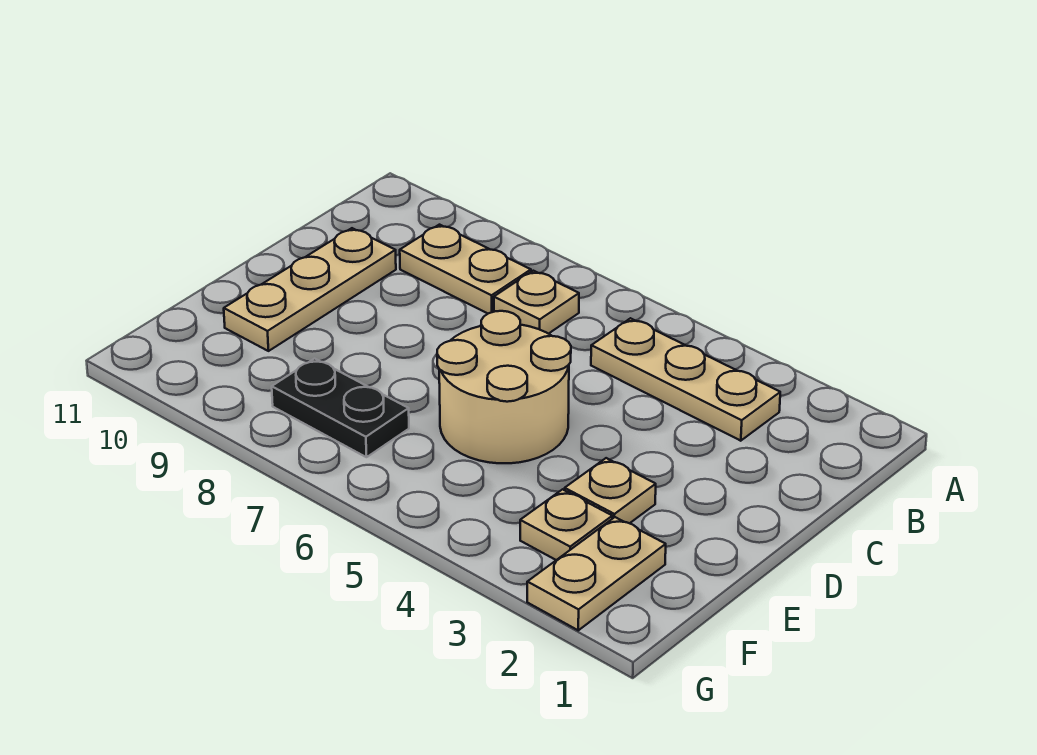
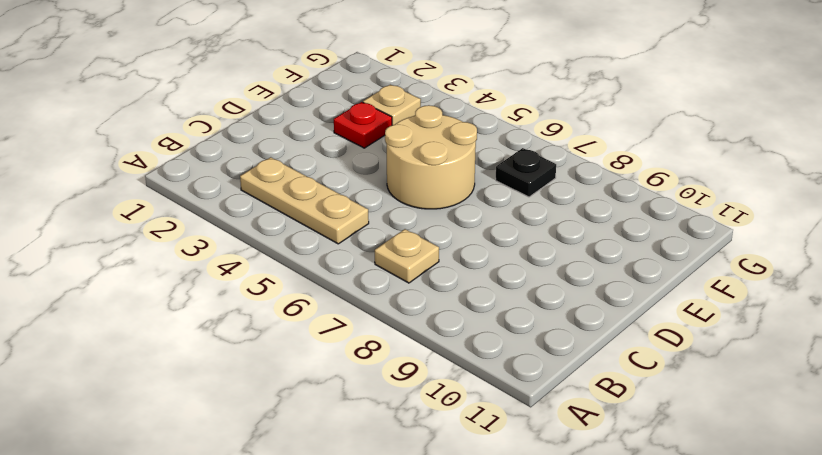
tan plate B8:B9 level 1 -> none
tan plate C10:E10 level 1 -> none
tan plate E3 level 1 -> red plate E3 level 1
tan plate F2:G2 level 1 -> none
black plate F7:F8 level 1 -> black plate F7 level 1

